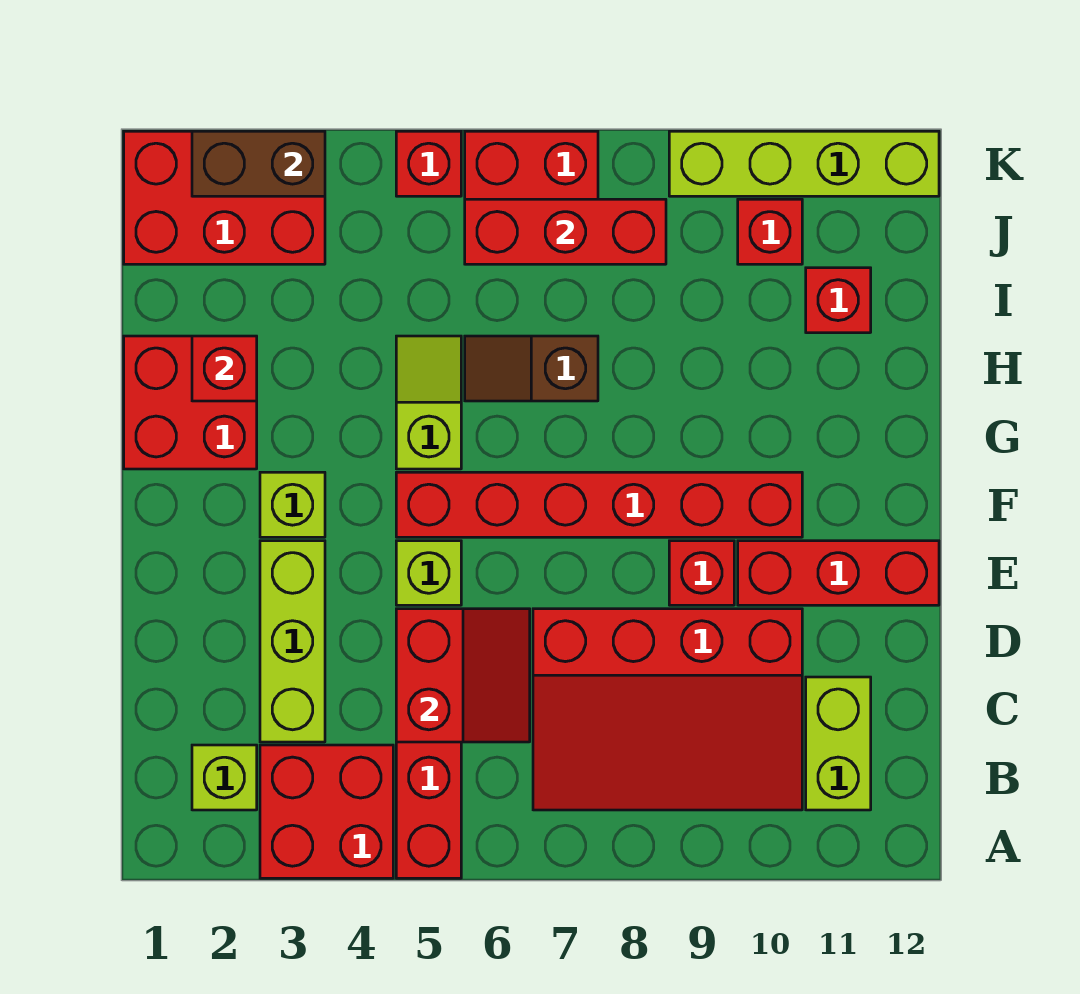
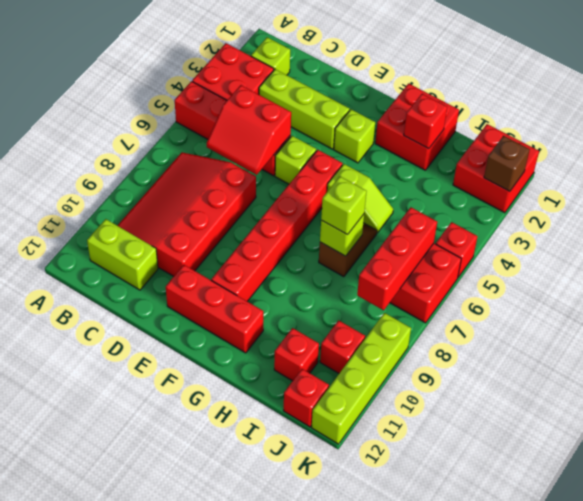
red brick E9 level 1 -> red brick J12 level 1
red brick E10:E12 level 1 -> red brick E11:G11 level 1
none -> lime brick H7 level 2
none -> lime brick H7 level 3
red brick J1:K3 level 1 -> red brick J1:K2 level 1
brown brick K2:K3 level 2 -> brown brick K2 level 2

